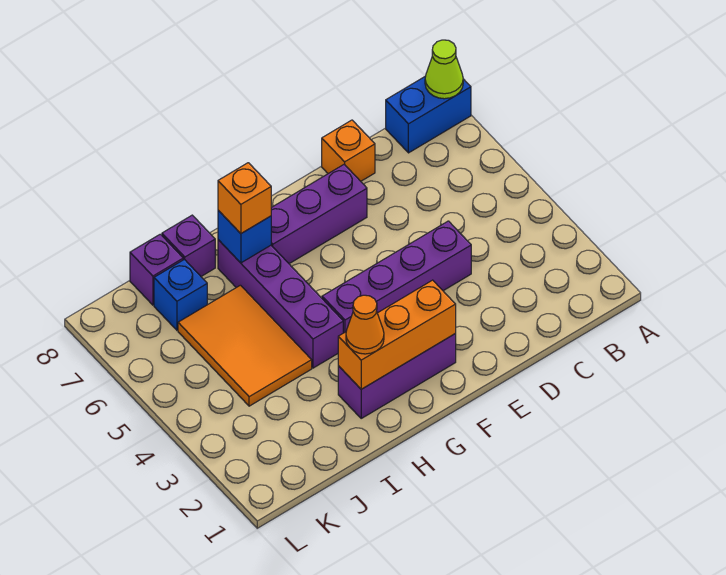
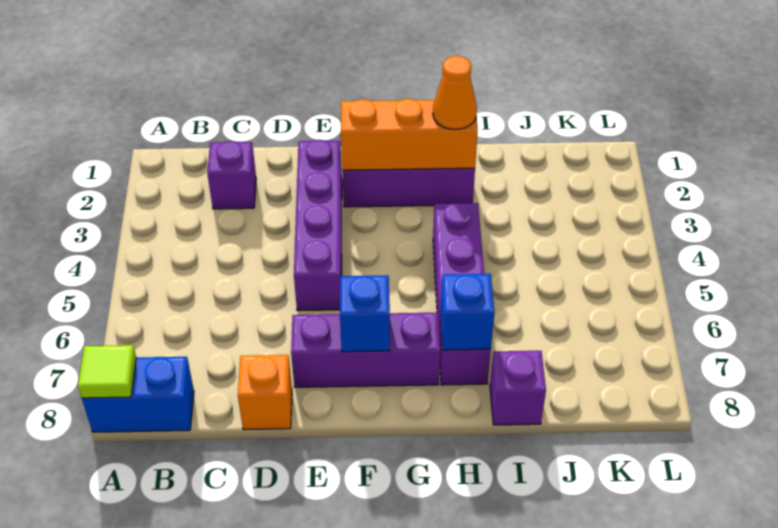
lime cone A8 level 2 -> lime tile A8 level 2
purple brick D4:G4 level 1 -> purple brick E2:E5 level 1
orange brick H7 level 3 -> none
orange tile I4:J6 level 1 -> none
blue brick J7 level 1 -> blue brick F7 level 2
purple brick J8 level 1 -> purple brick C2 level 1

